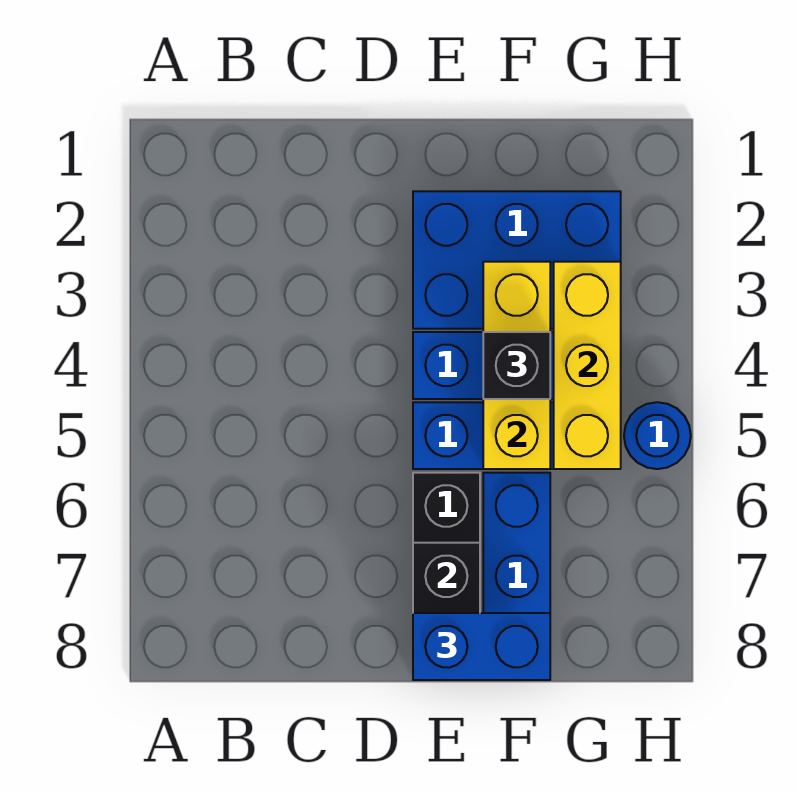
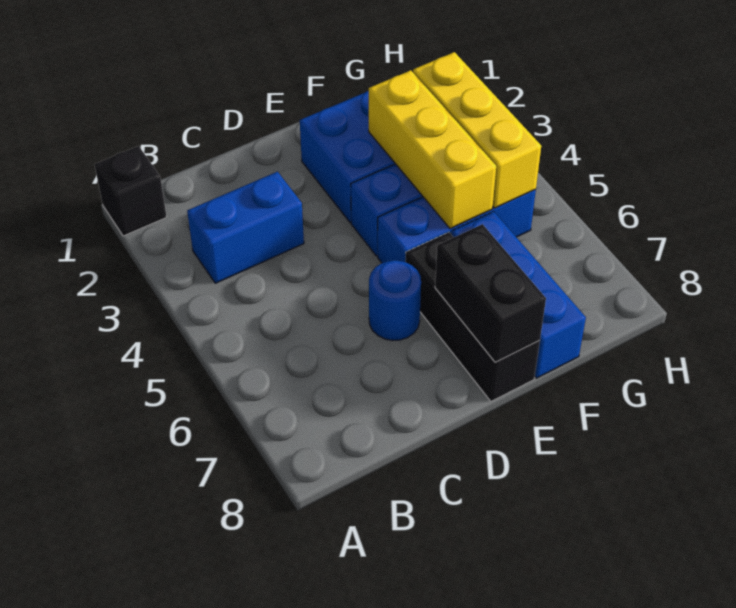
blue brick E8:F8 level 3 -> blue brick B3:C3 level 1
black brick F4 level 3 -> black brick A1 level 1
blue round brick H5 level 1 -> blue round brick D6 level 1

